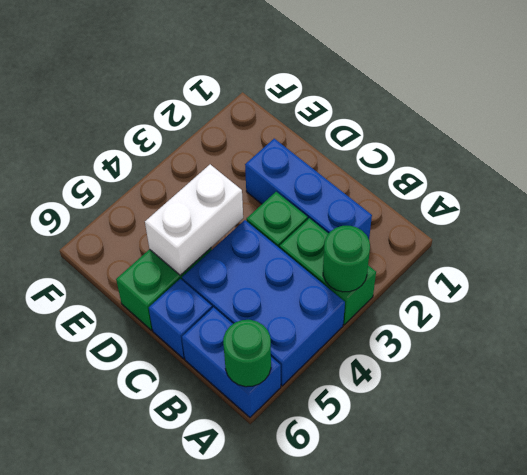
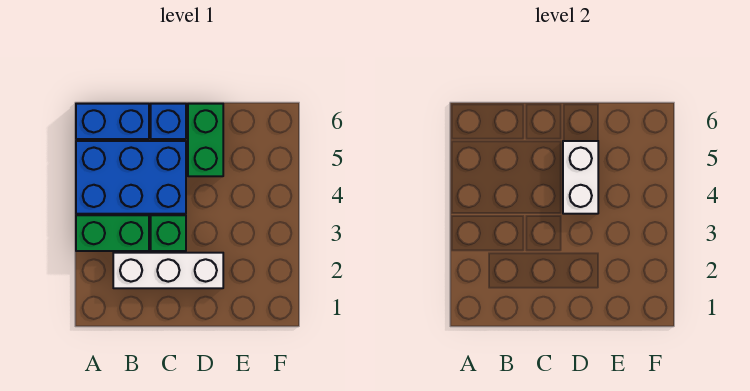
green round brick A3 level 2 -> none
green round brick A6 level 2 -> none
blue brick B2:D2 level 1 -> white brick B2:D2 level 1

